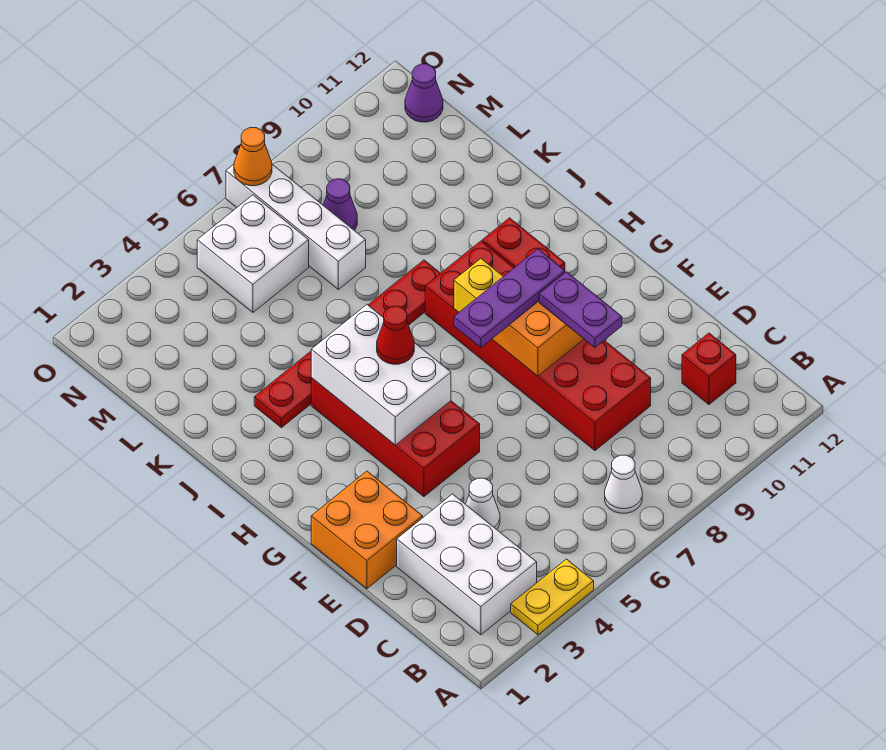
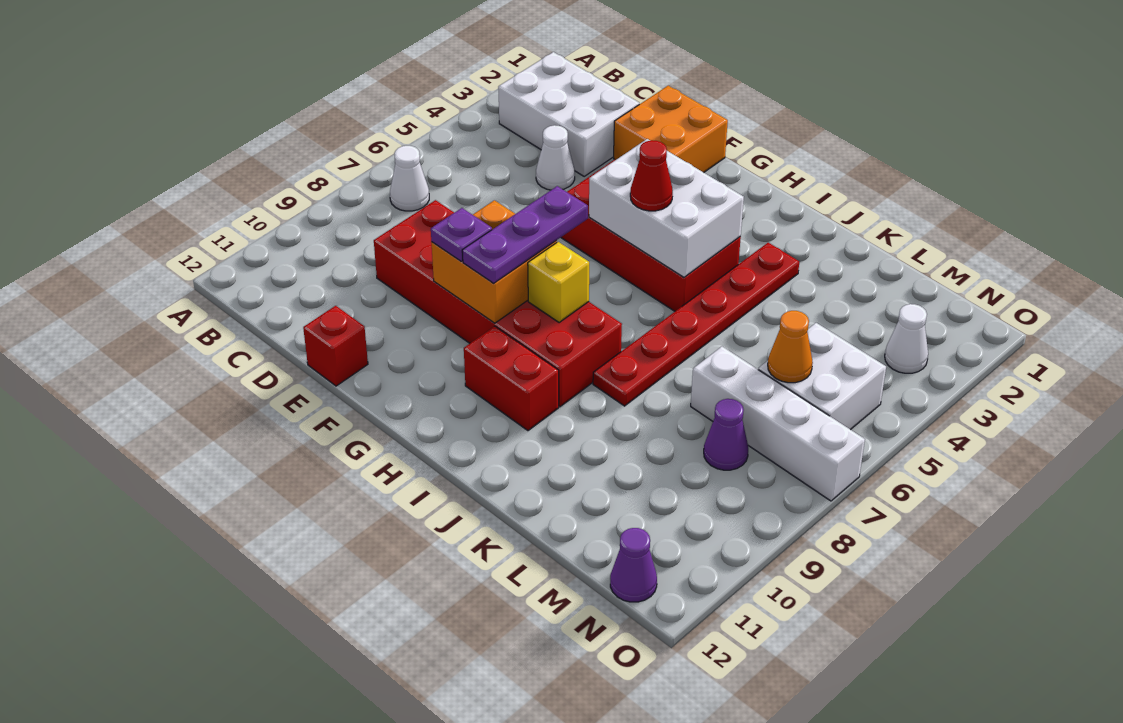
yellow plate A3:A4 level 1 -> none
red brick C11 level 1 -> red brick E12 level 1
purple plate E9:F9 level 3 -> purple plate F9 level 3
none -> white cone N3 level 1
orange cone O7 level 2 -> orange cone M6 level 2

